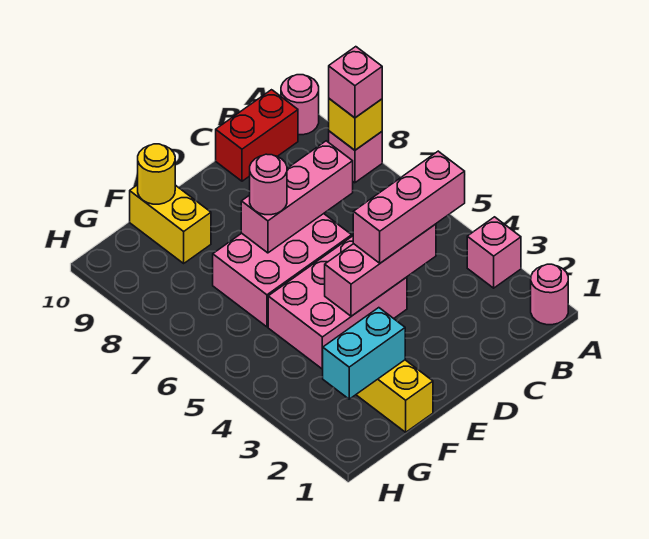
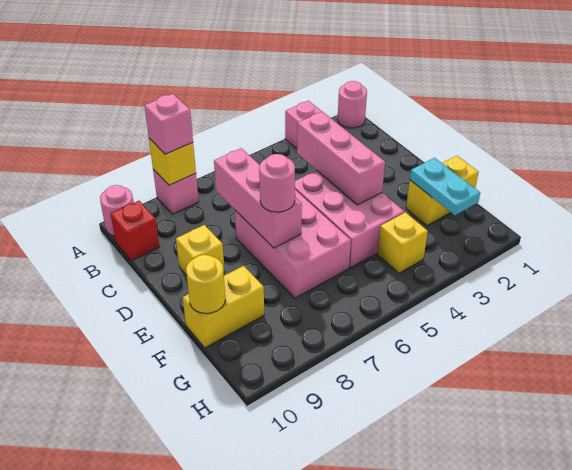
pink brick B4:D4 level 3 -> none
red brick B10:C10 level 1 -> red brick B10 level 1
none -> yellow brick D9 level 1
cyan brick F2:G2 level 2 -> cyan plate F2:G2 level 2
none -> yellow brick G4 level 1

